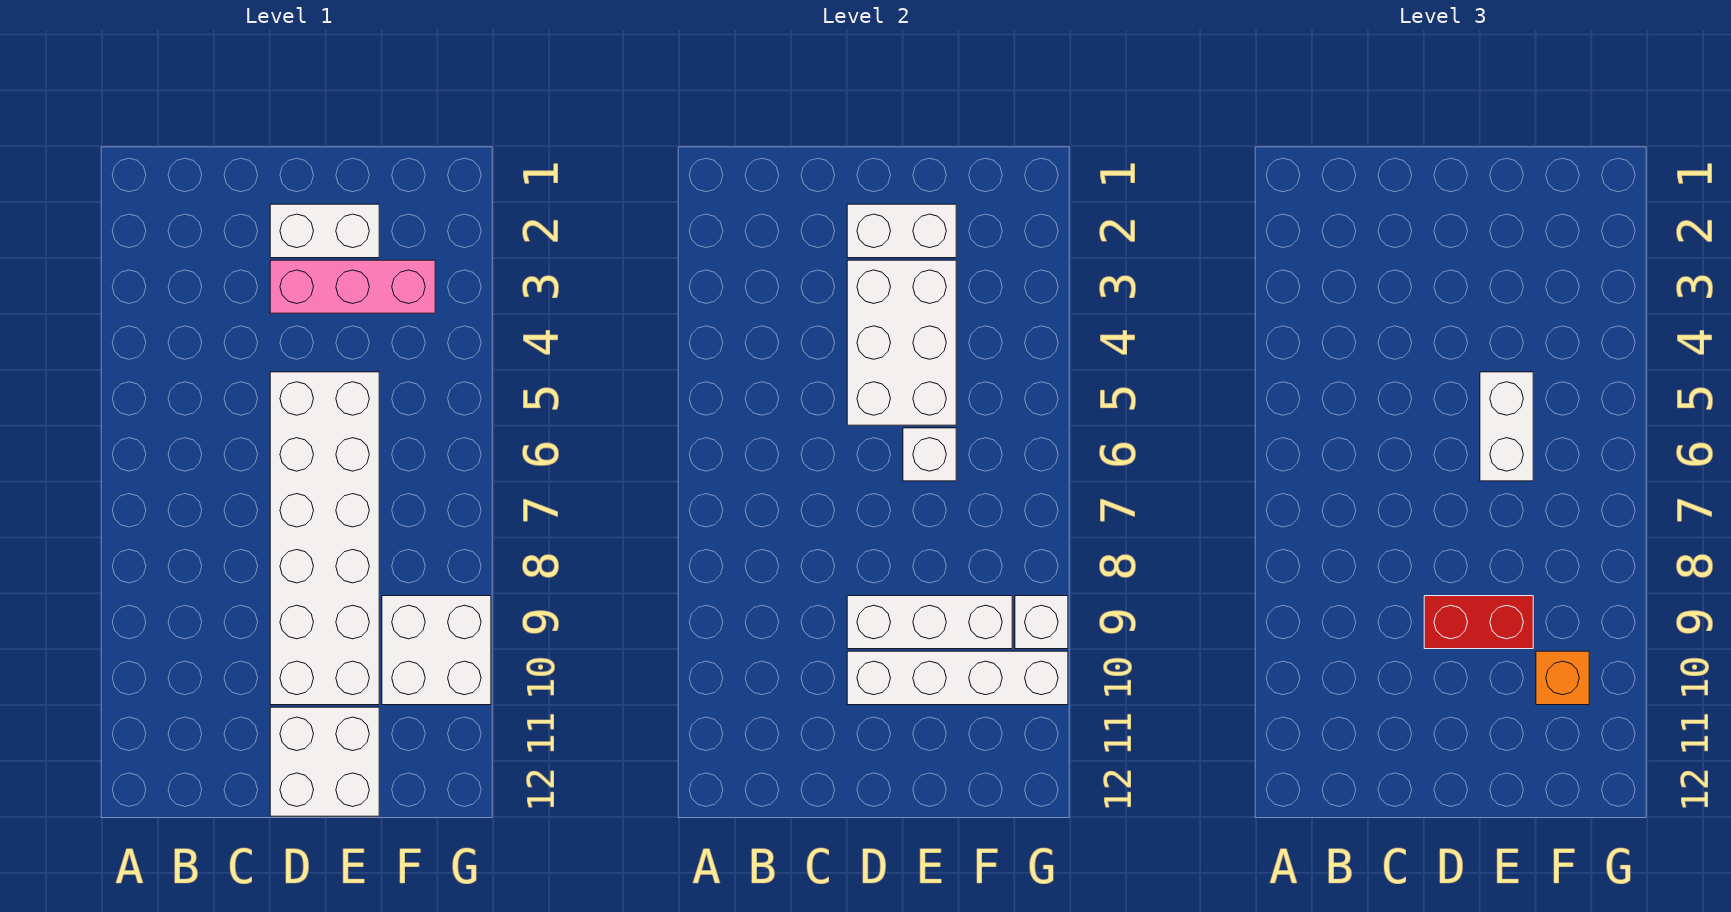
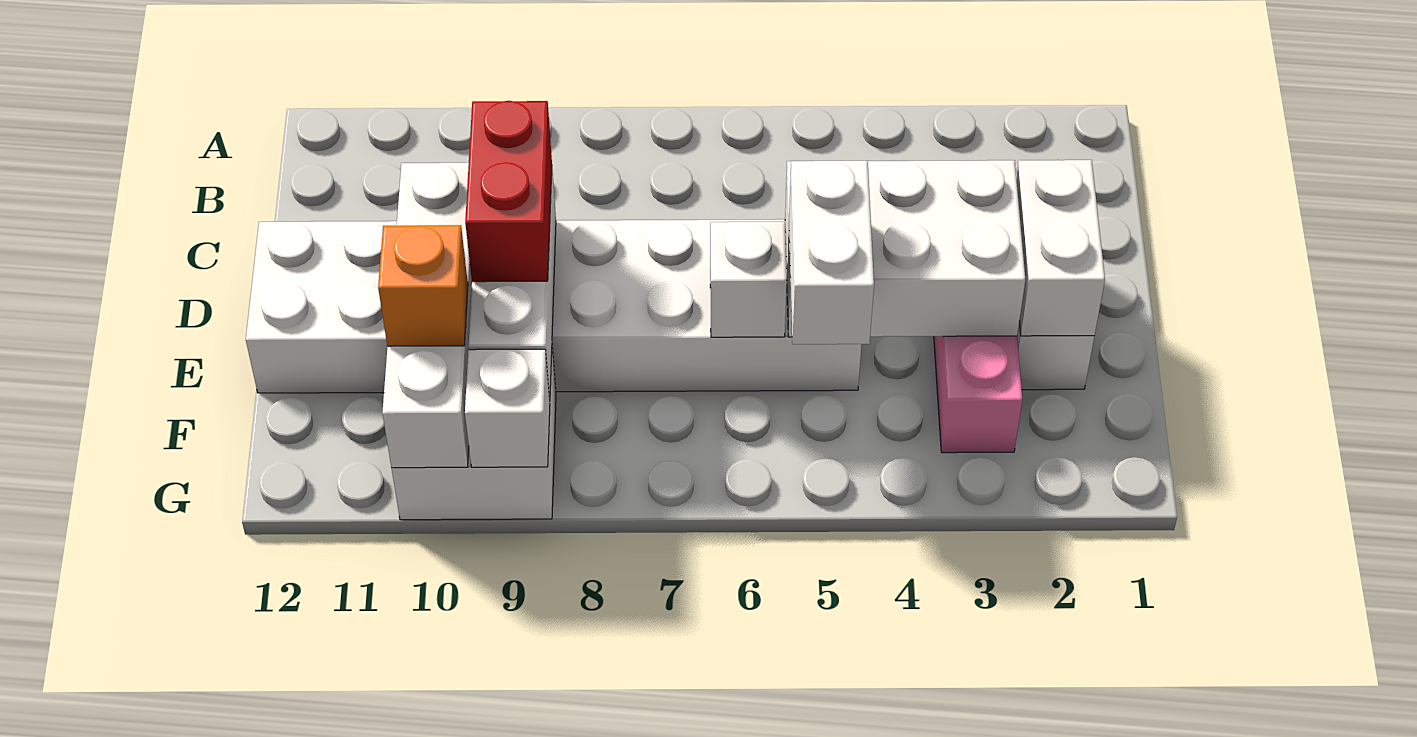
white brick E5:E6 level 3 -> white brick E5:F5 level 3

